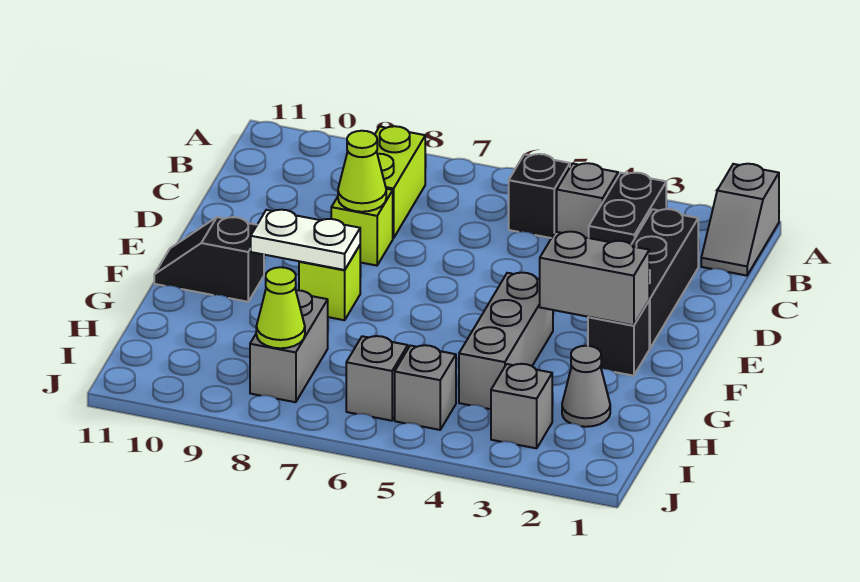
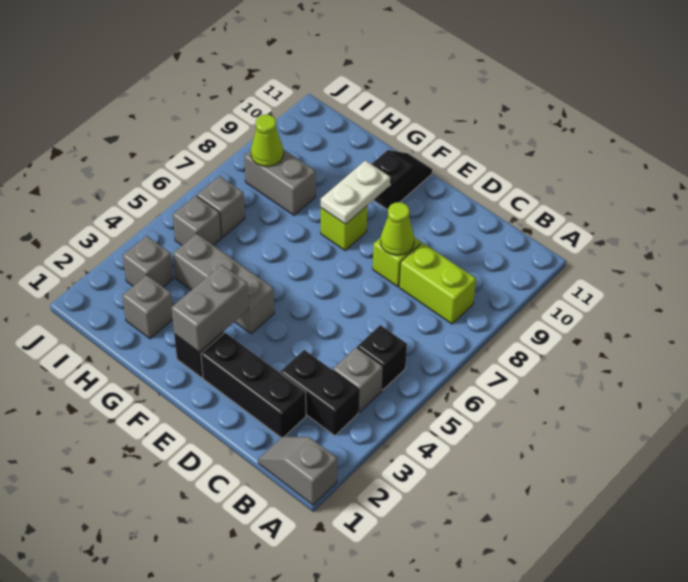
grey cone H2 level 1 -> grey brick H2 level 1

